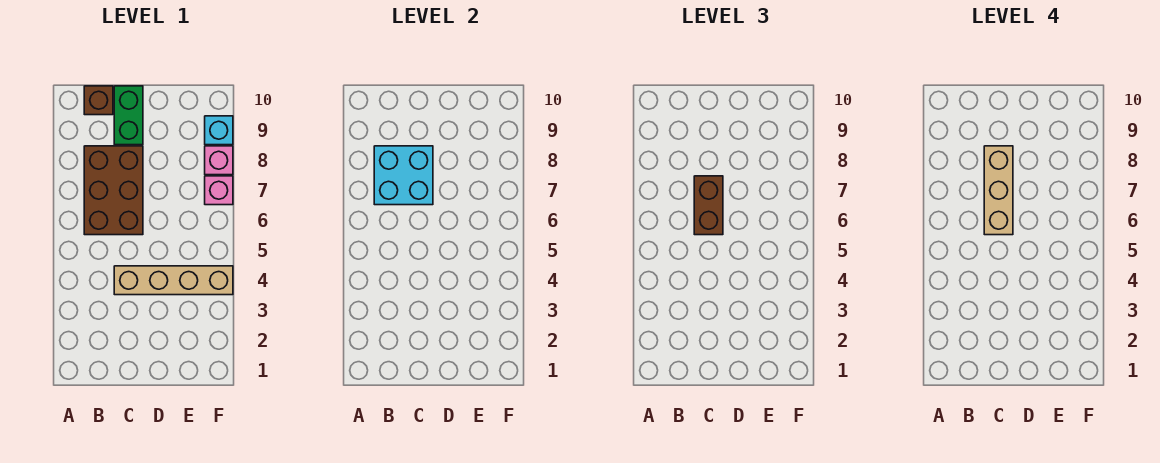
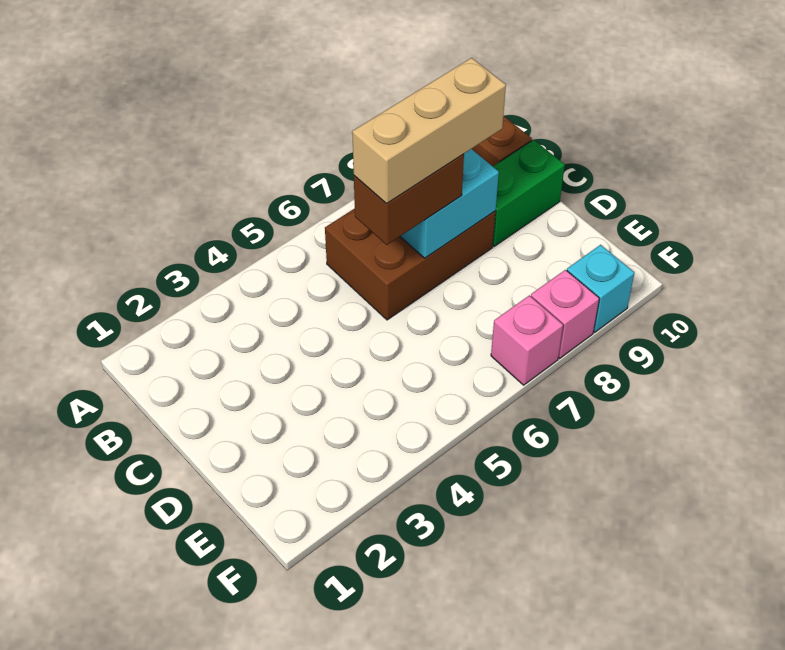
tan brick C4:F4 level 1 -> none

